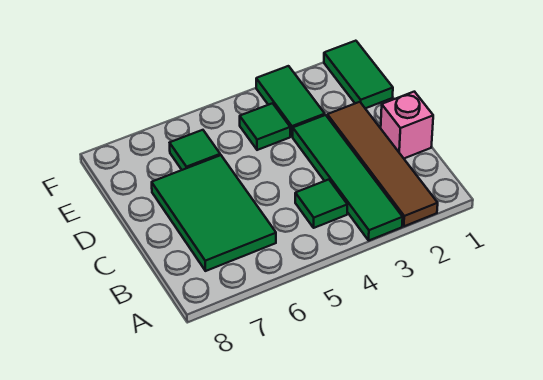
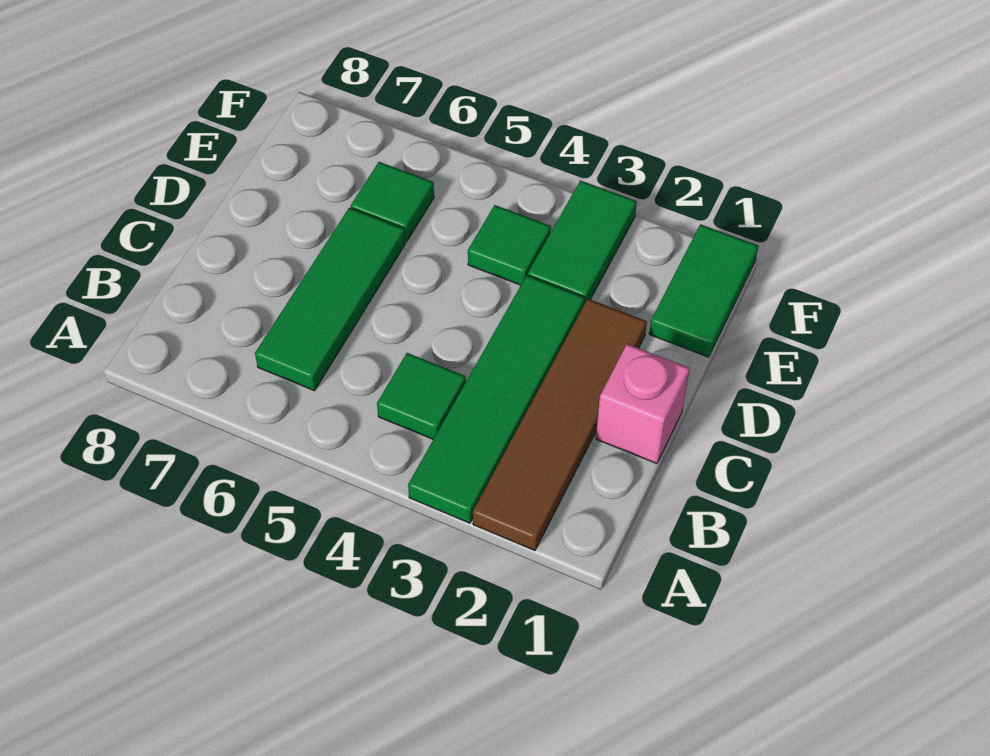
green tile B6:D7 level 1 -> green tile B6:D6 level 1

